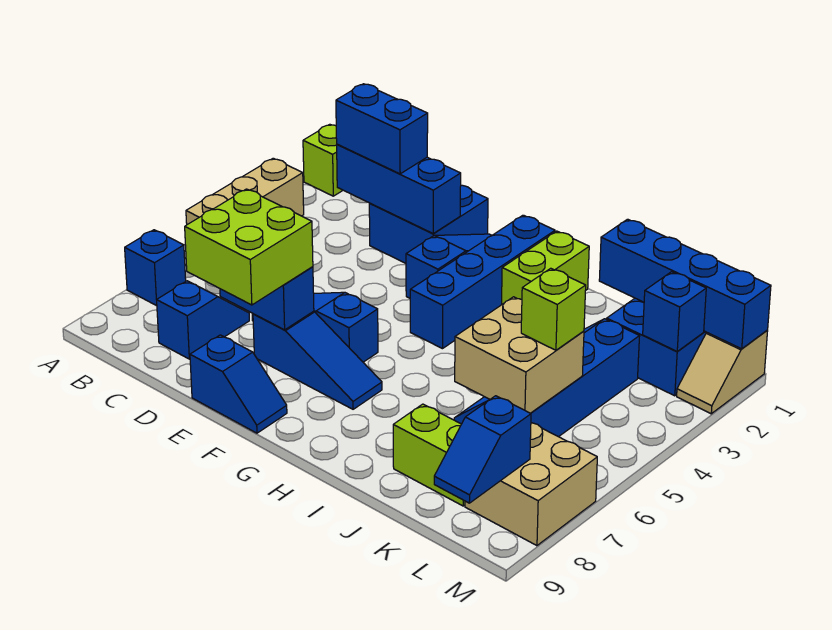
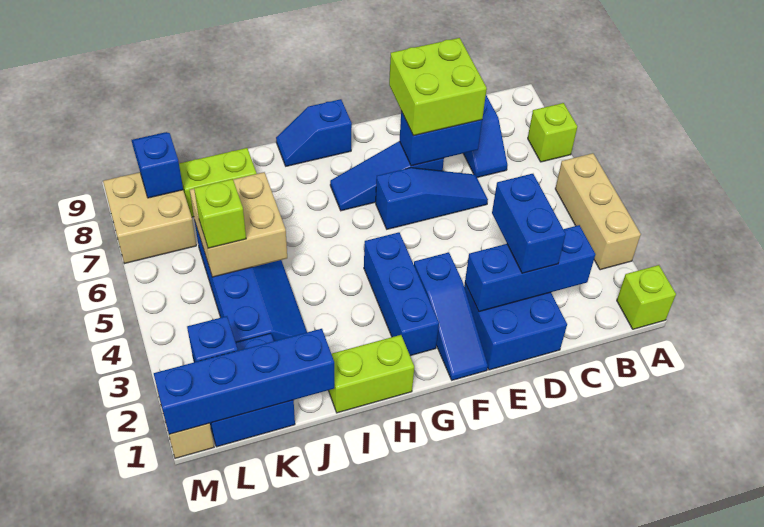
blue brick A7 level 1 -> lime brick A7 level 1
blue brick C2:D2 level 3 -> blue brick D2:D3 level 3
blue slope E9:F9 level 1 top E -> blue slope G9:H9 level 1 top G
blue brick G1:G4 level 1 -> blue brick G2:G4 level 1
lime brick H1:H2 level 1 -> lime brick H1:I1 level 1

